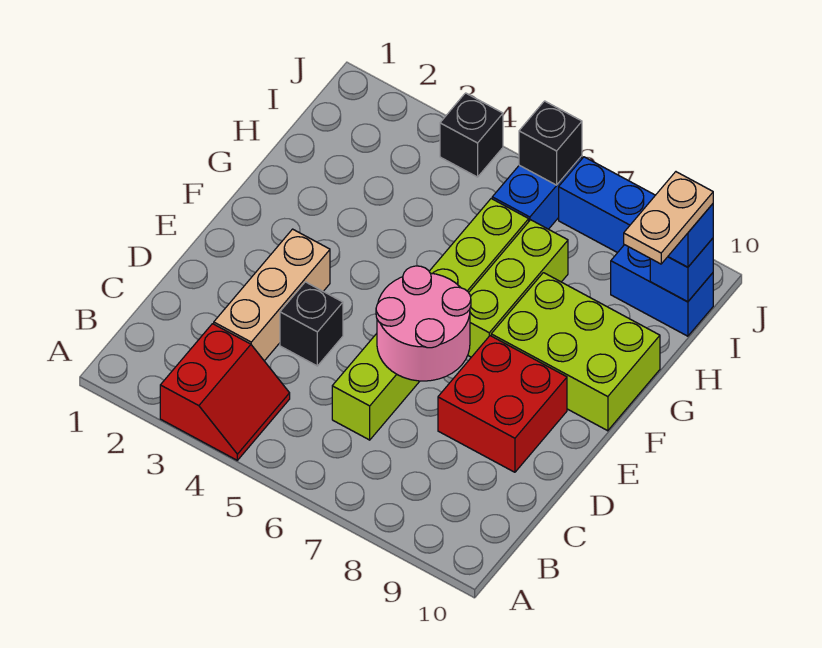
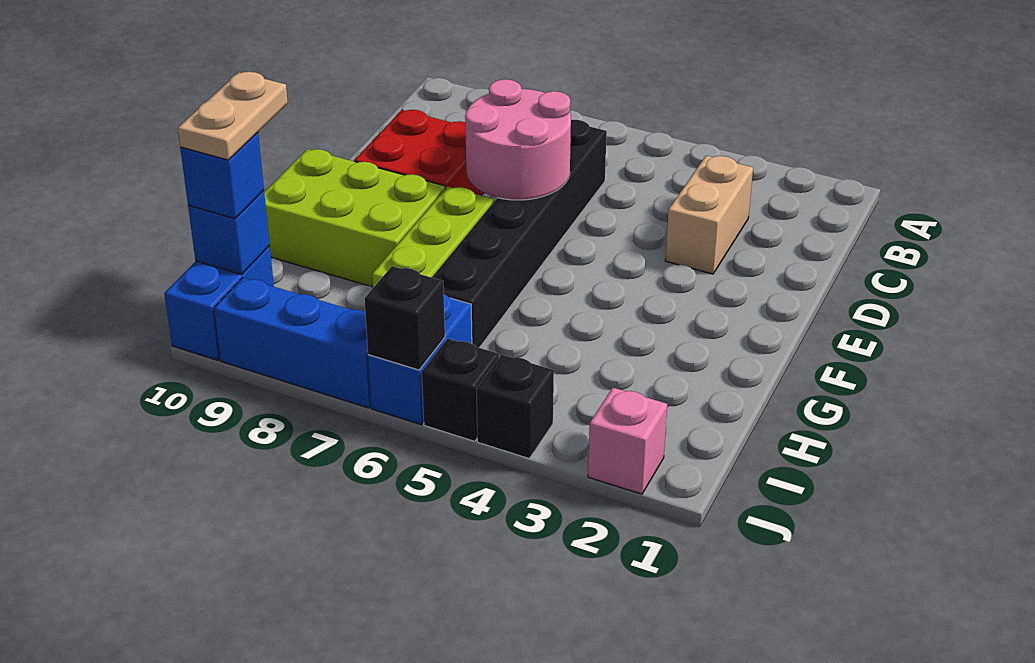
red slope A3:B4 level 1 top 3 -> none
tan brick C3:E3 level 1 -> tan brick C3:D3 level 1
lime brick C6:H6 level 1 -> black brick C6:H6 level 1
black brick D4 level 1 -> black brick J5 level 1
blue brick I9:I10 level 1 -> blue brick I10:J10 level 1
none -> pink brick J2 level 1

